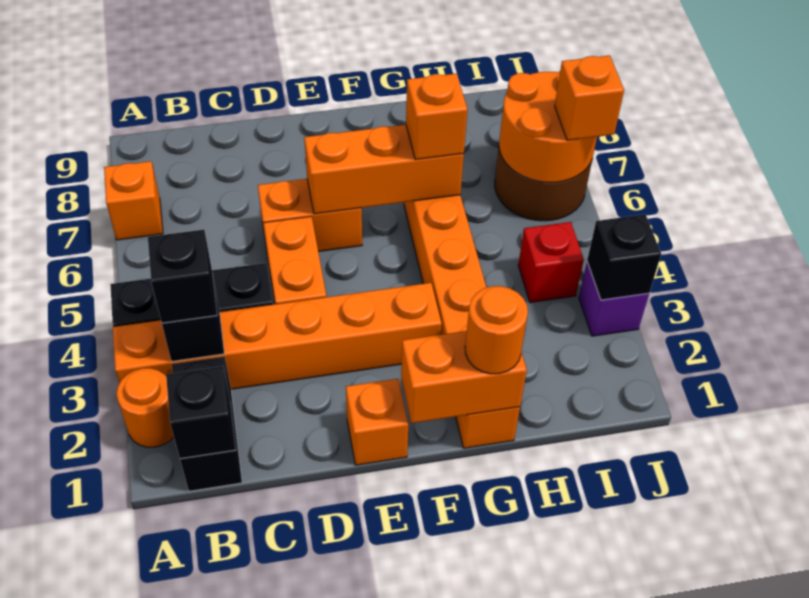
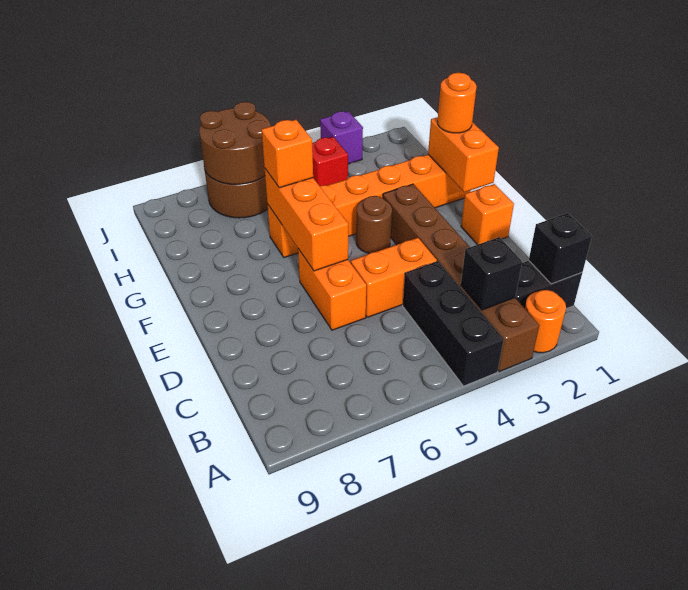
orange brick A3:F3 level 1 -> brown brick A3:F3 level 1
orange brick A7 level 1 -> none
black brick B3 level 3 -> none
none -> brown round brick F4 level 1
orange round brick I6:J7 level 2 -> brown round brick I6:J7 level 2
black brick J3 level 2 -> none
orange brick J6 level 3 -> none

